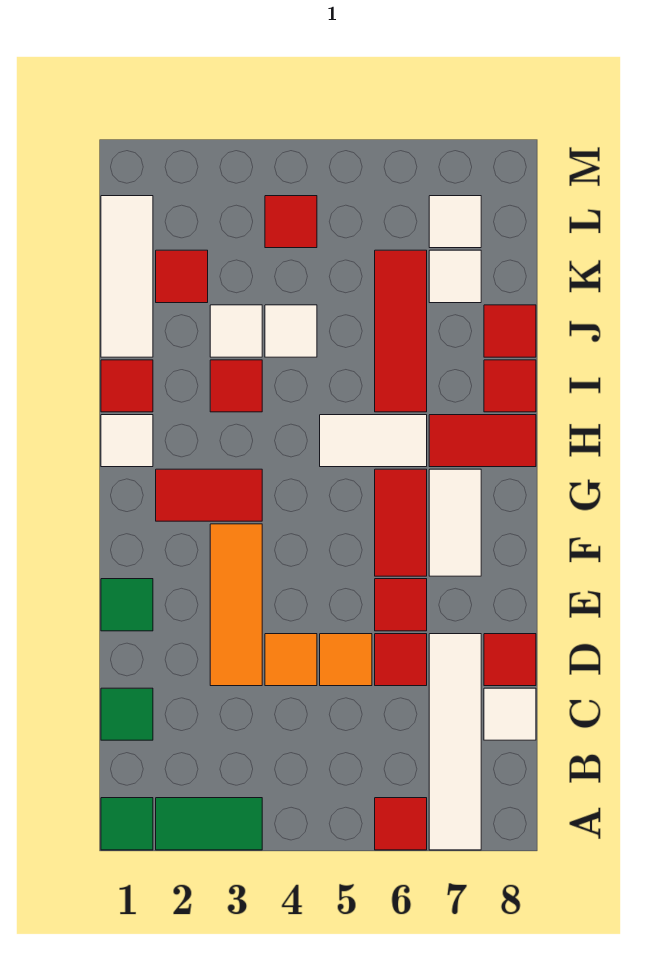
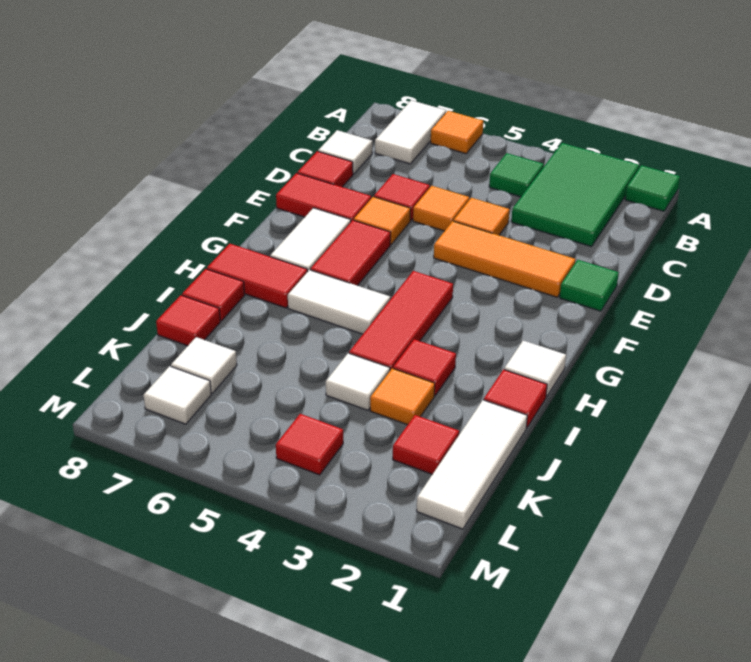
green tile A2:A3 level 1 -> green tile A2:C3 level 1
red tile A6 level 1 -> orange tile A6 level 1
white tile A7:D7 level 1 -> white tile A7:B7 level 1
green tile C1 level 1 -> green tile B4 level 1
orange tile D3:F3 level 1 -> orange tile E2:E4 level 1
red tile E6 level 1 -> orange tile E6 level 1
red tile G2:G3 level 1 -> red tile E7:E8 level 1
red tile I6:K6 level 1 -> red tile G4:I4 level 1
white tile J3 level 1 -> orange tile J3 level 1

